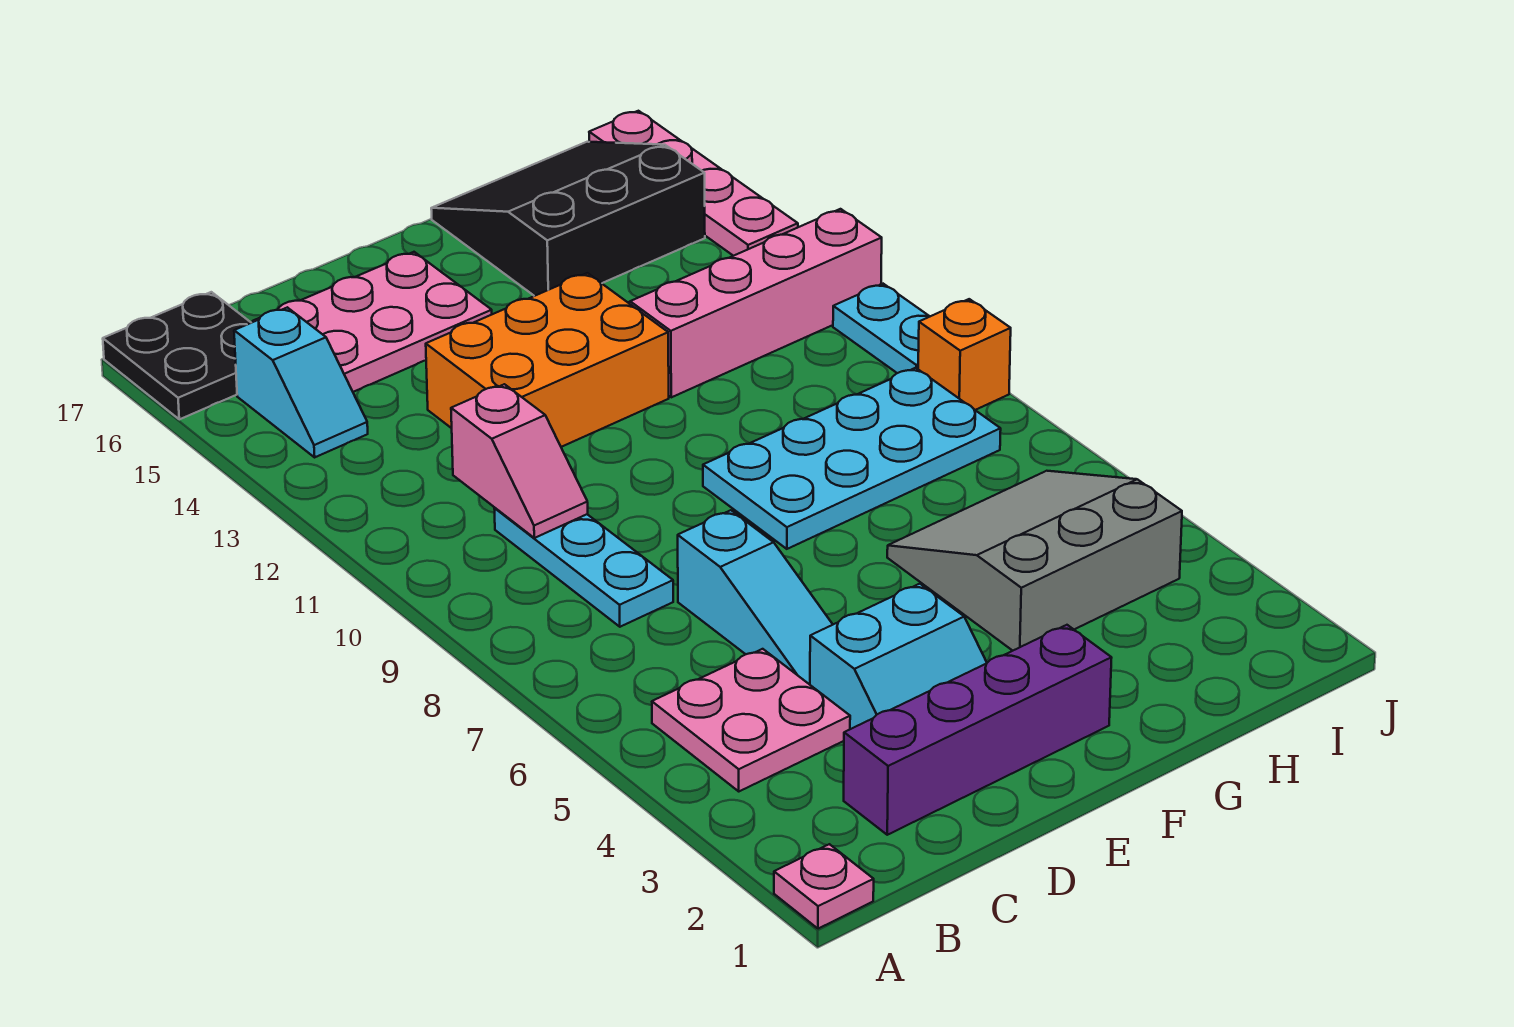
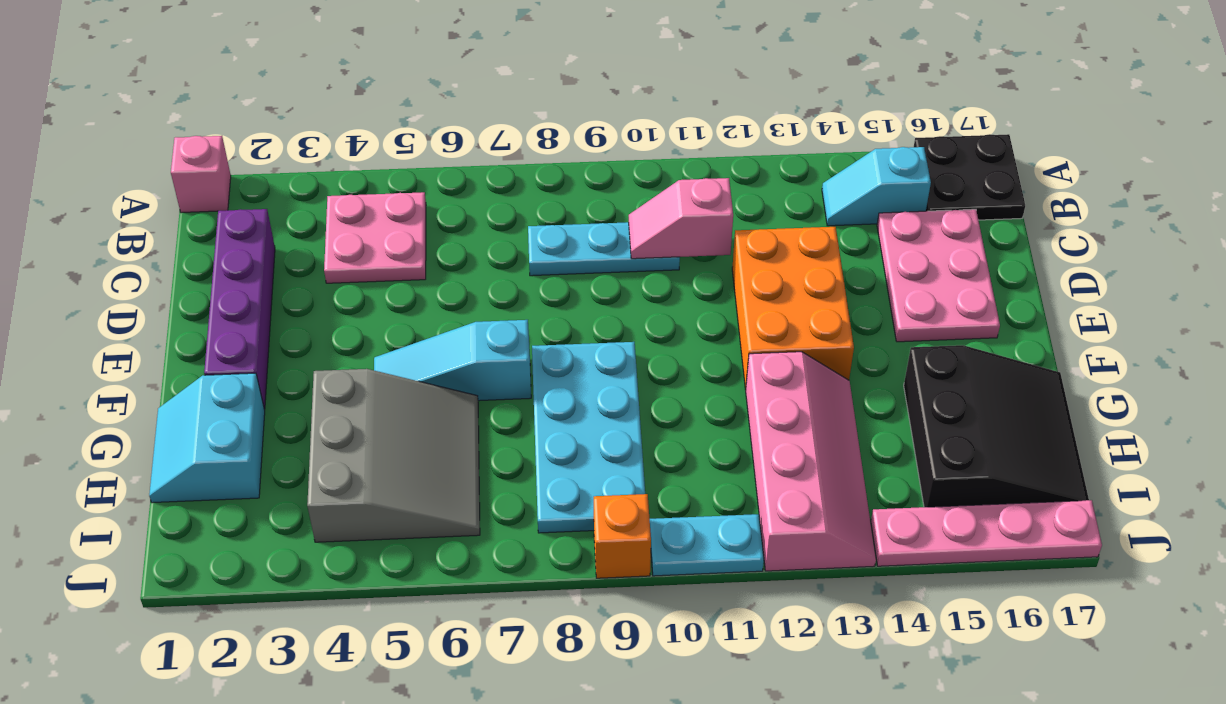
pink plate A1 level 1 -> pink brick A1 level 1
cyan slope D3:E4 level 1 top 4 -> cyan slope G1:H2 level 1 top 2
cyan slope D5:D7 level 1 top 7 -> cyan slope F5:F7 level 1 top 7

